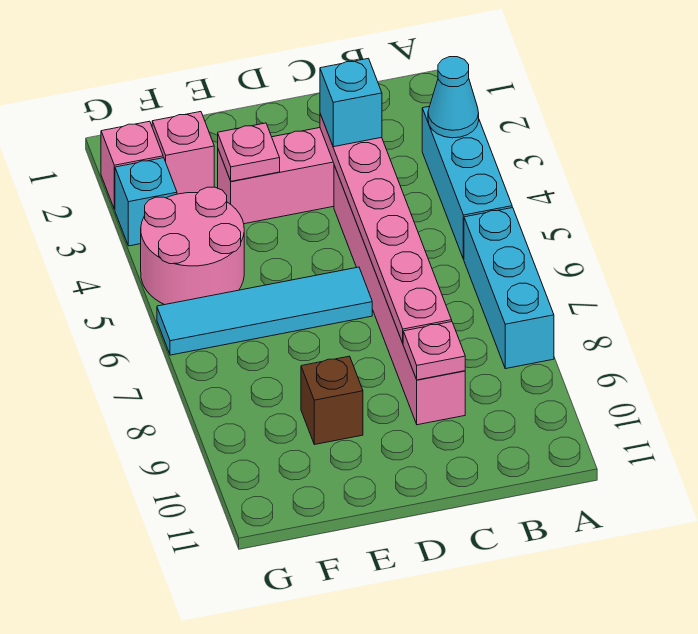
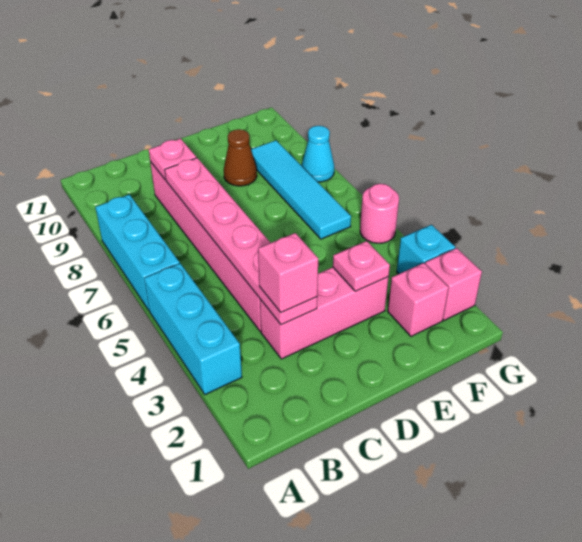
cyan cone A3 level 2 -> cyan cone G8 level 1
cyan brick C3 level 3 -> pink brick C3 level 3
cyan tile D6:G6 level 1 -> cyan tile F6:F9 level 1
brown brick E9 level 1 -> brown cone E9 level 1
pink round brick F4:G5 level 1 -> pink round brick G5 level 1

